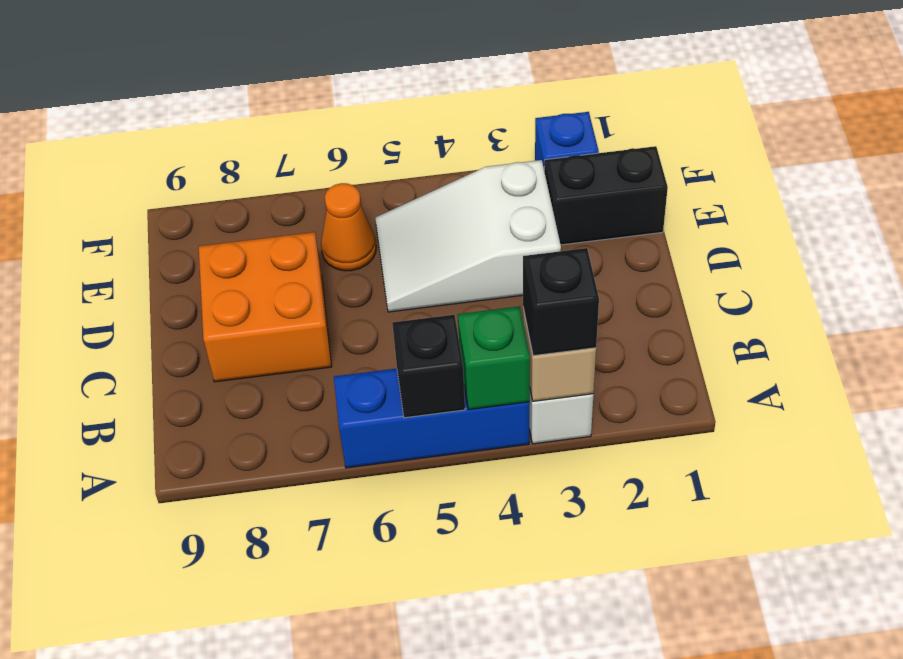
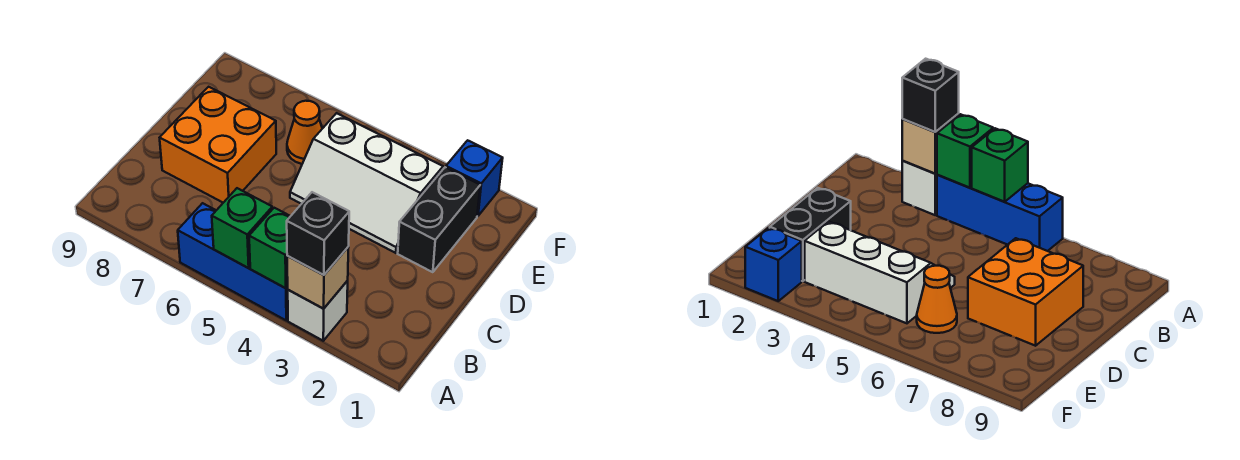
black brick A5 level 2 -> green brick A5 level 2
white slope D3:E5 level 1 top 3 -> white slope D3:E5 level 1 top E
black brick E1:E2 level 1 -> black brick D2:E2 level 1

